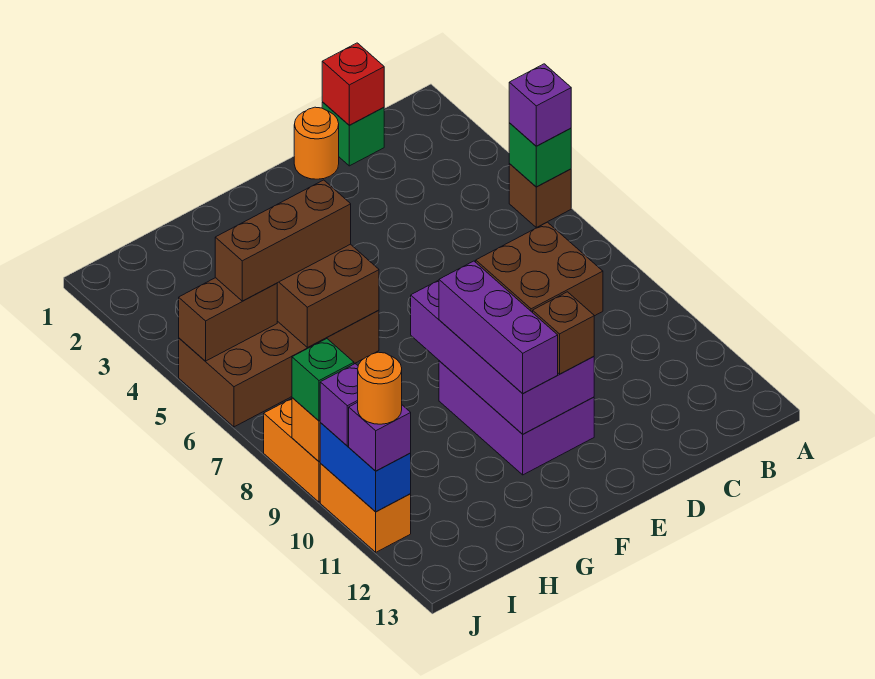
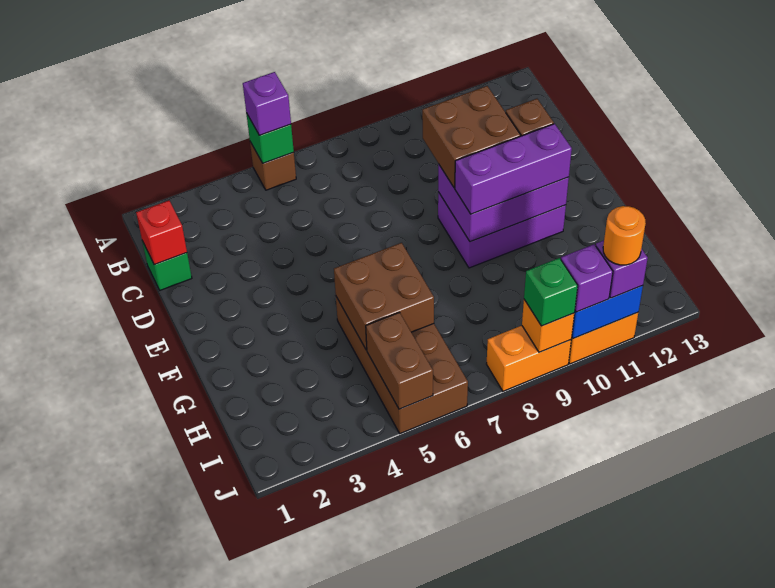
orange round brick D1 level 1 -> none
purple brick E8:F11 level 2 -> purple brick E9:F11 level 2
brown brick G5:I5 level 3 -> none

